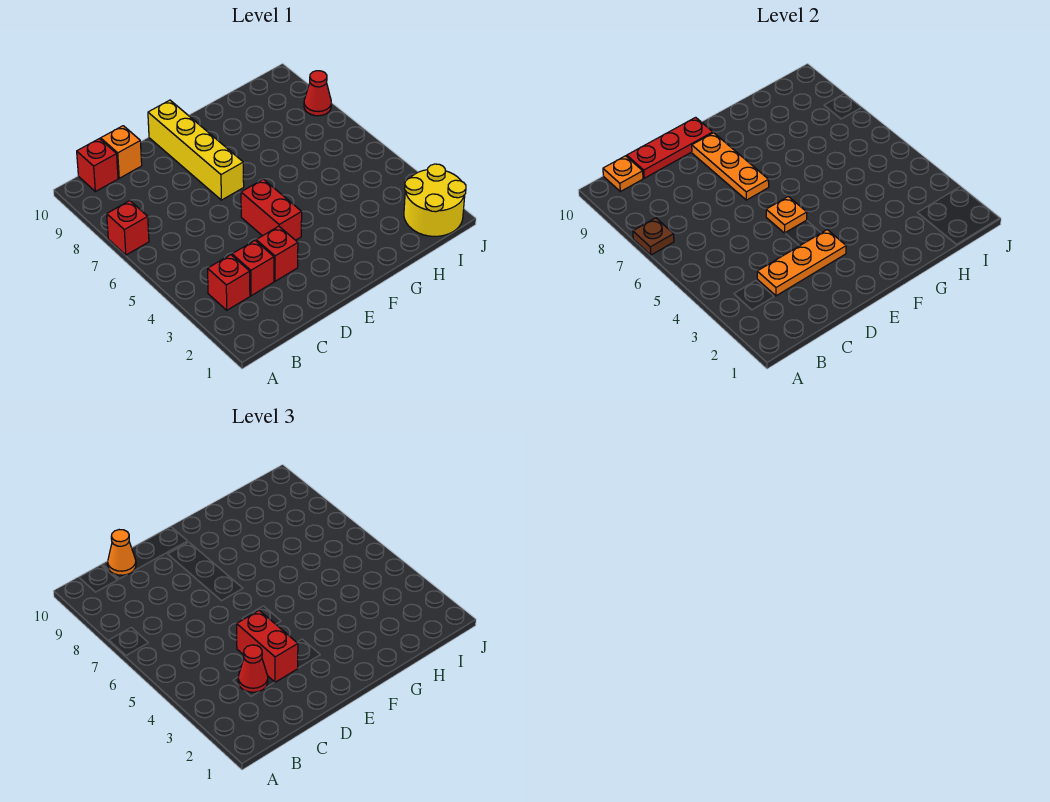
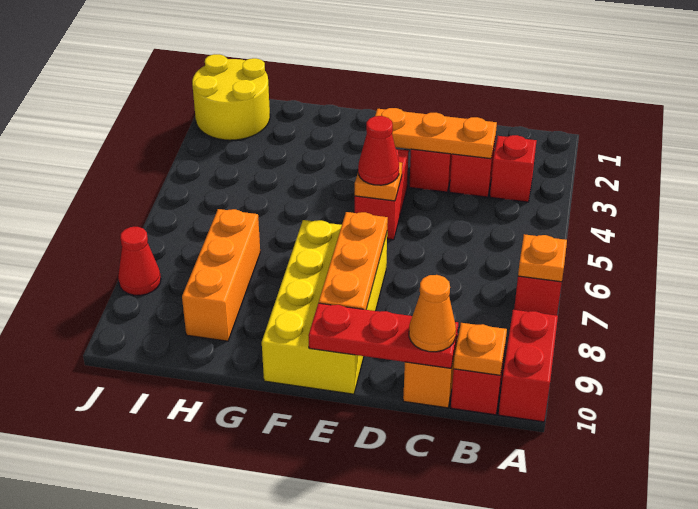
brown plate A7 level 2 -> orange plate A7 level 2
red cone C3 level 3 -> red cone E5 level 3
red brick D3:D4 level 3 -> red brick A9:A10 level 1
yellow brick E7:E10 level 1 -> yellow brick E7:F10 level 1
none -> orange brick H7:H9 level 1

